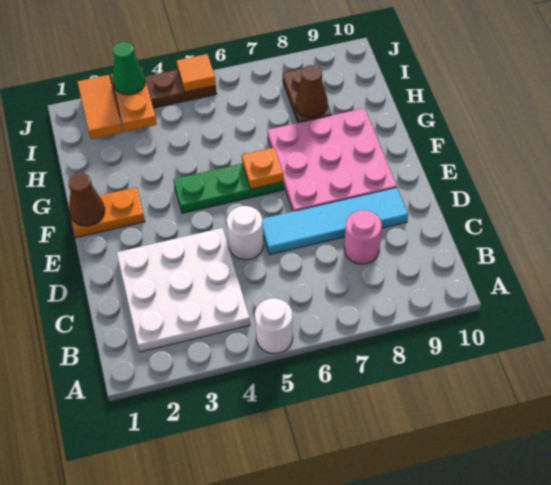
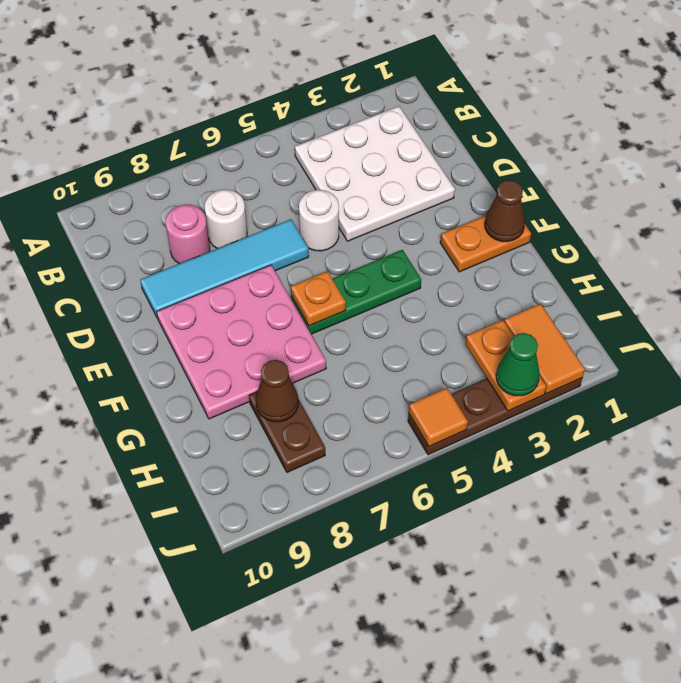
white round brick A5 level 1 -> white round brick C7 level 1

